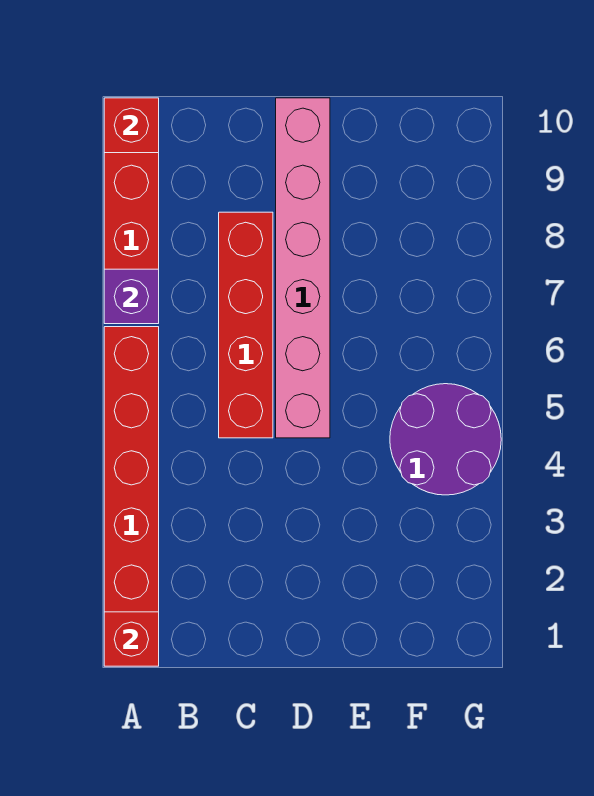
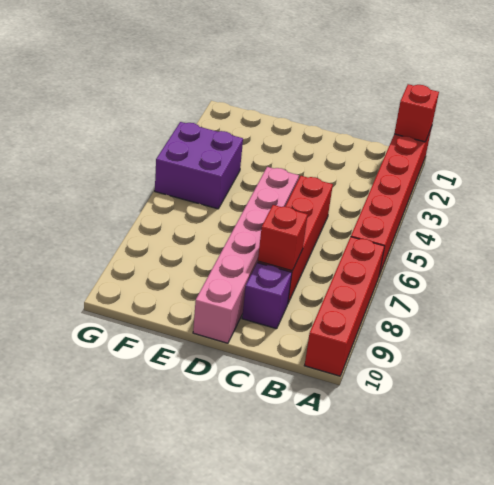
purple brick A7 level 2 -> purple brick C9 level 1
red brick A10 level 2 -> red brick C8 level 2
purple round brick F4:G5 level 1 -> purple brick F4:G5 level 1

